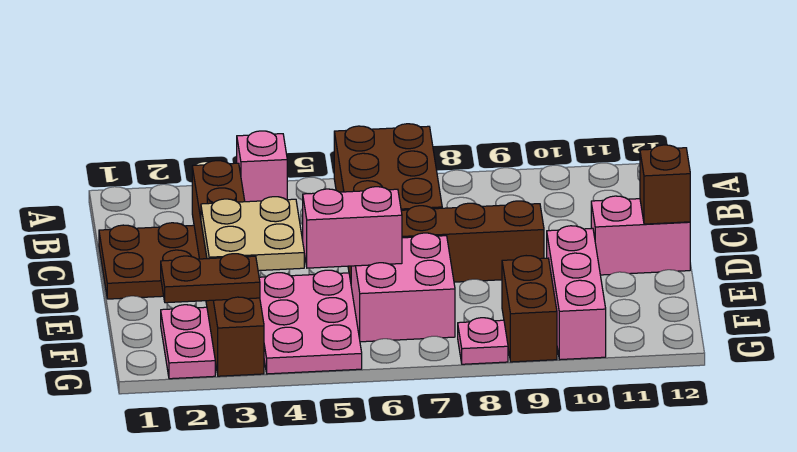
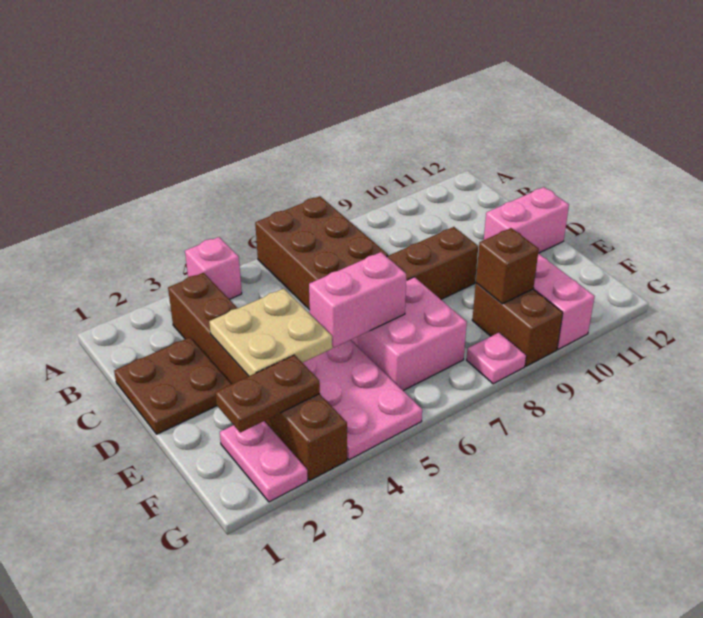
brown brick D12 level 2 -> brown brick F9 level 2

